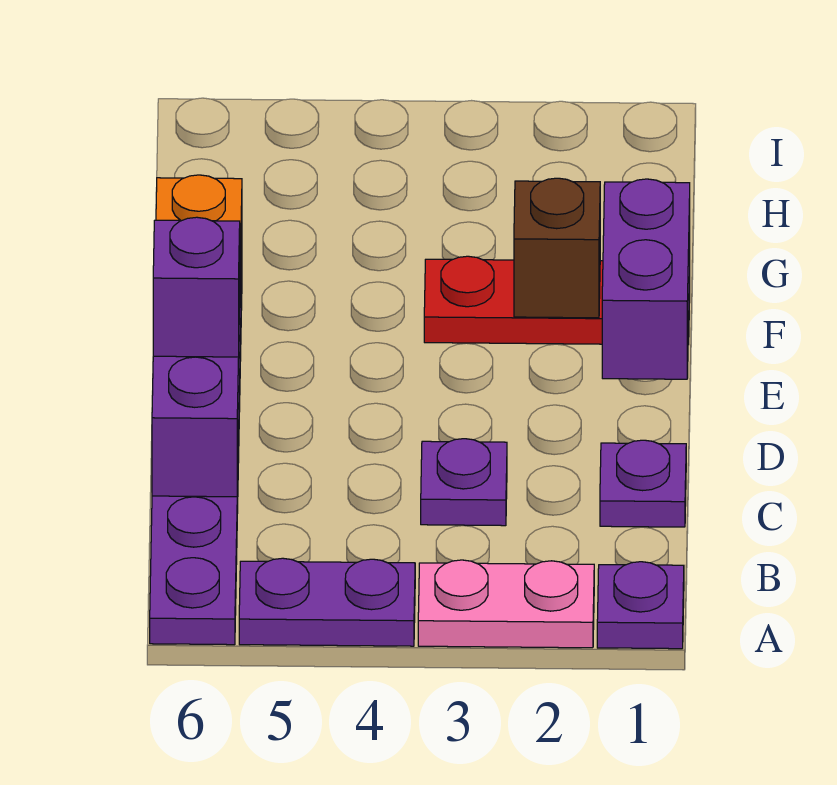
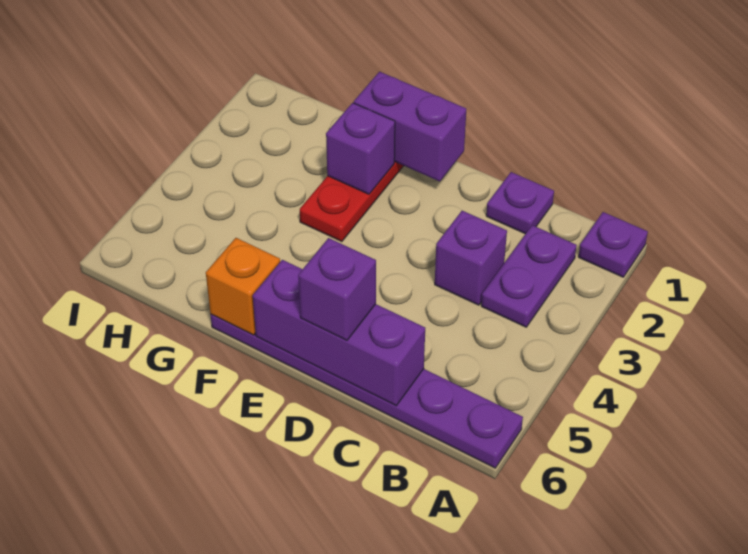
pink plate A2:A3 level 1 -> none
purple plate A4:A5 level 1 -> purple plate B2:B3 level 1
purple plate C3 level 1 -> purple brick C3 level 1
brown brick F2 level 2 -> purple brick F2 level 2

